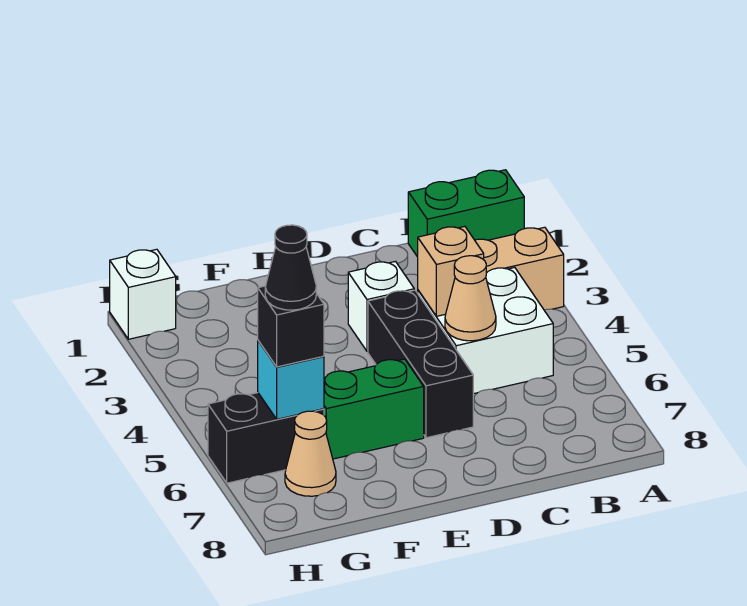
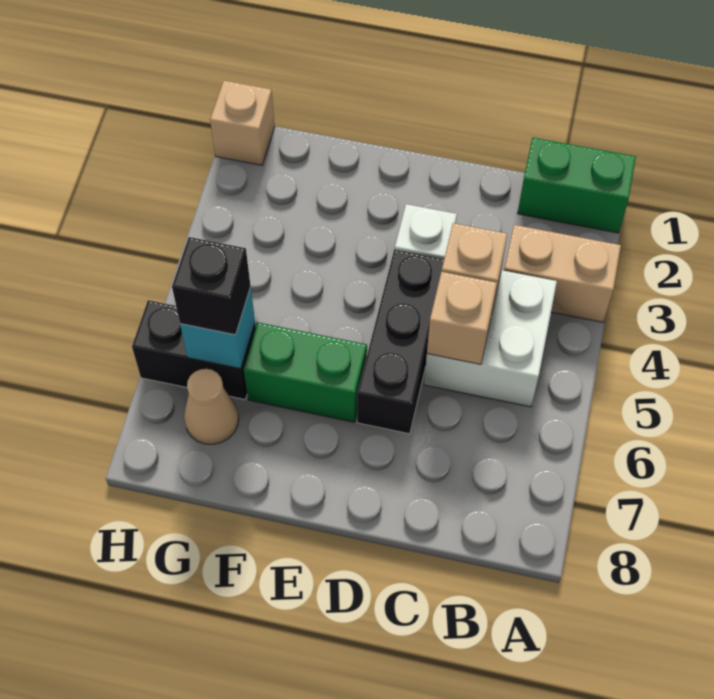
tan cone C5 level 2 -> tan brick C5 level 2
black cone G6 level 4 -> none
white brick H1 level 1 -> tan brick H1 level 1

